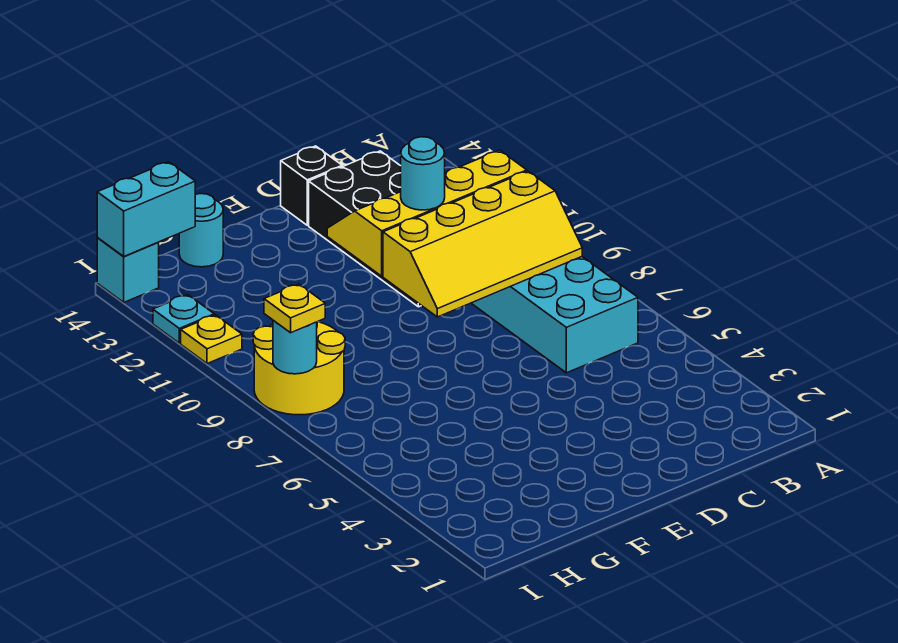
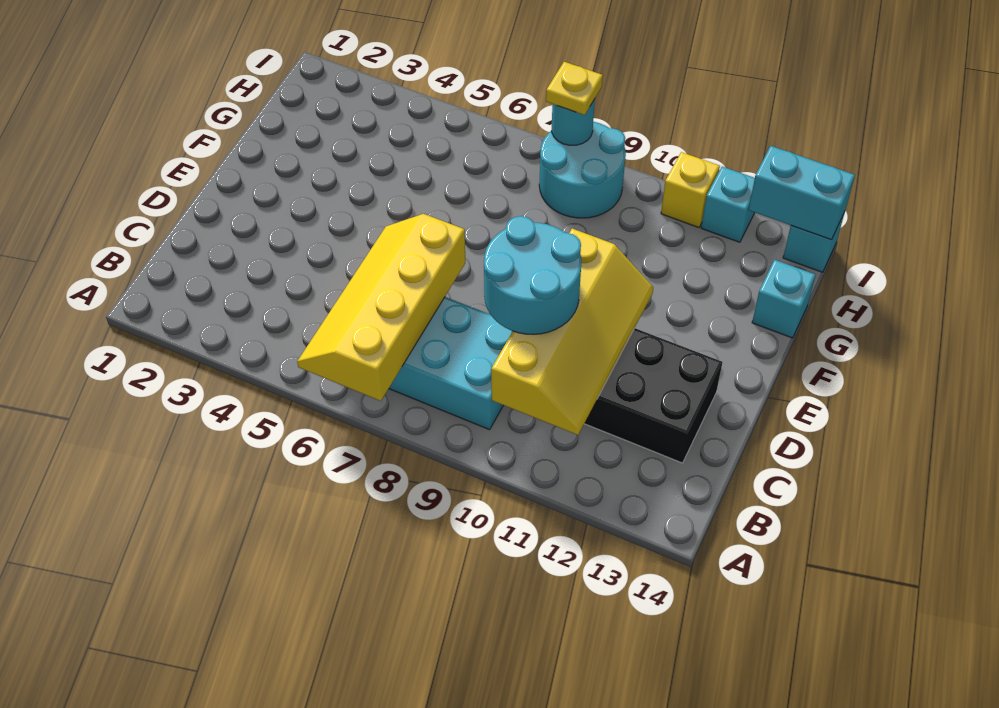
yellow slope B8:E9 level 2 top 9 -> yellow slope A6:D7 level 2 top 7
cyan round brick D10 level 3 -> cyan round brick C9:D10 level 3
black brick D14 level 1 -> none
cyan round brick G14 level 1 -> cyan brick G14 level 1
yellow round brick H8:I9 level 1 -> cyan round brick H8:I9 level 1
cyan brick H14:I14 level 2 -> cyan brick I13:I14 level 2
yellow plate I11 level 1 -> yellow brick I11 level 1
cyan plate I12 level 1 -> cyan brick I12 level 1

